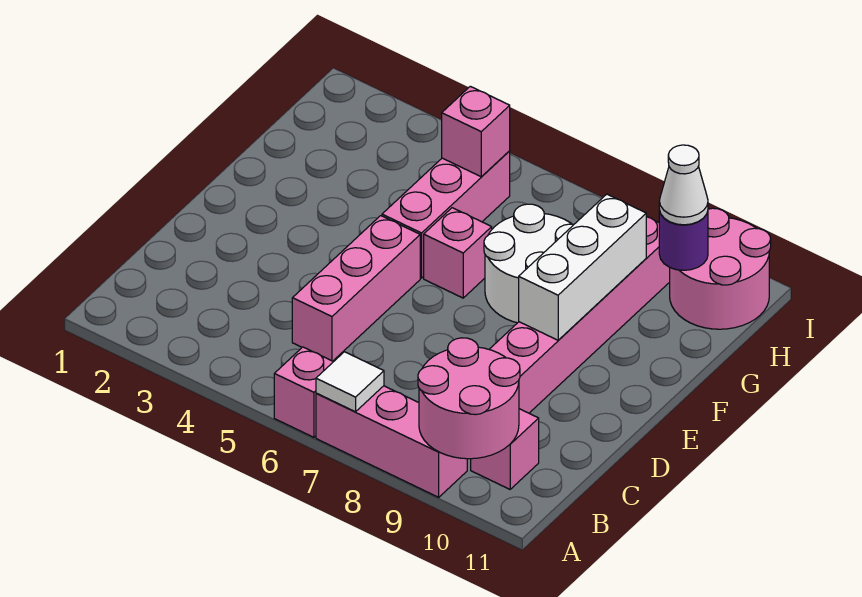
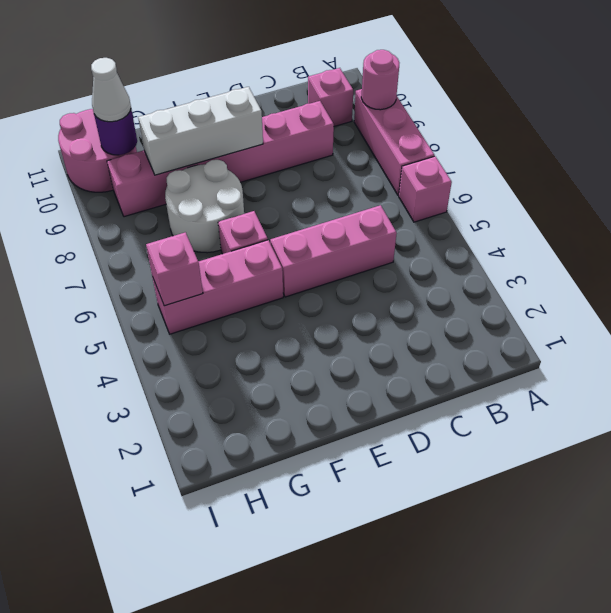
white tile A7 level 2 -> none
pink round brick A9:B10 level 2 -> pink round brick A9 level 2

